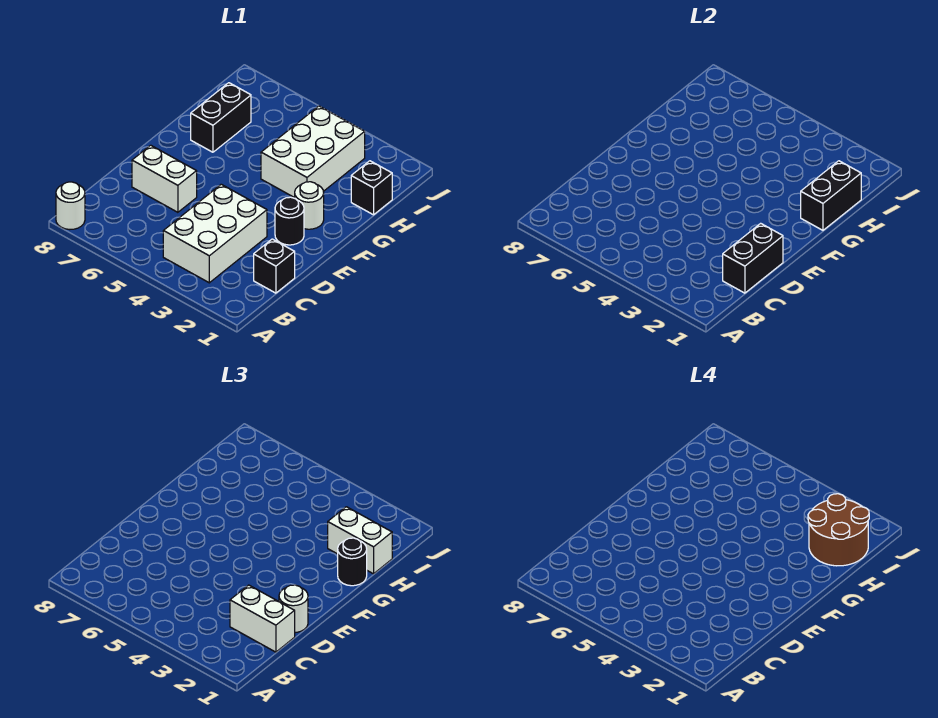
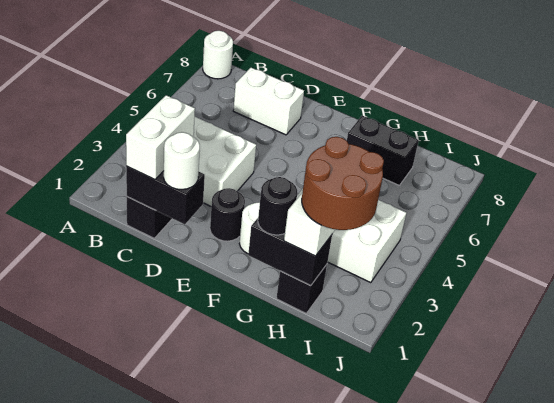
white brick D6:D7 level 1 -> white brick C7:D7 level 1

